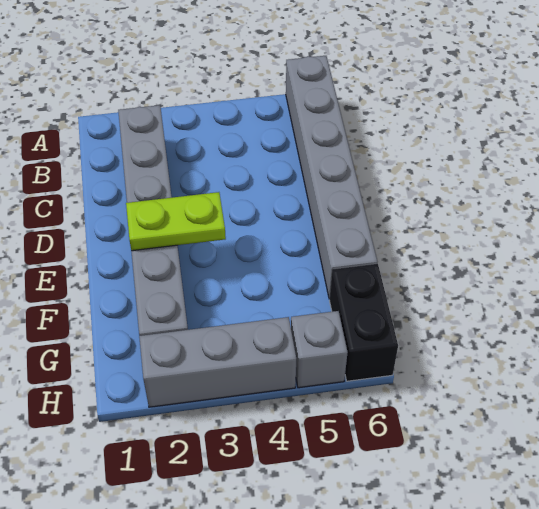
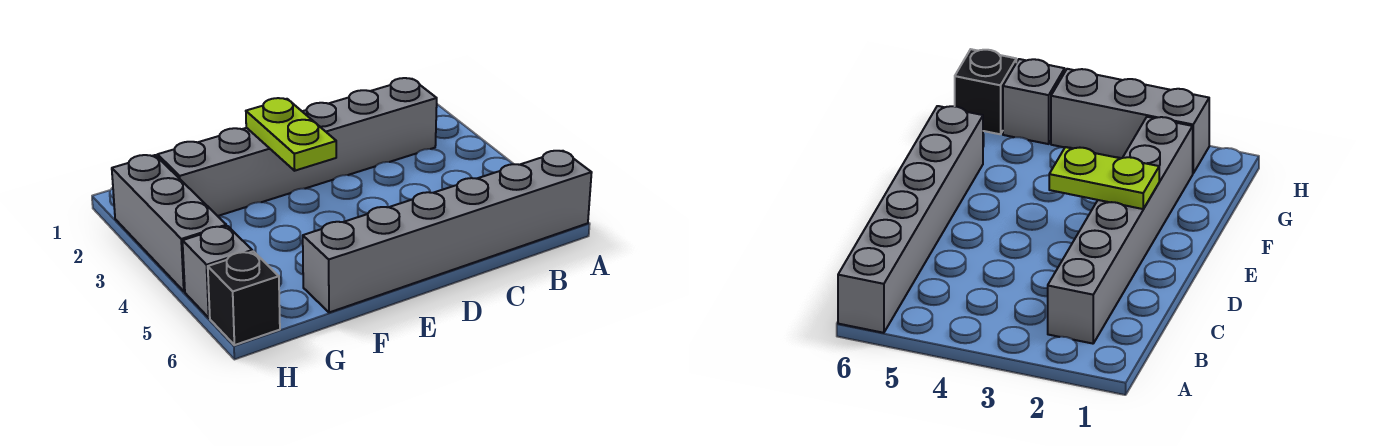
black brick G6:H6 level 1 -> black brick H6 level 1

